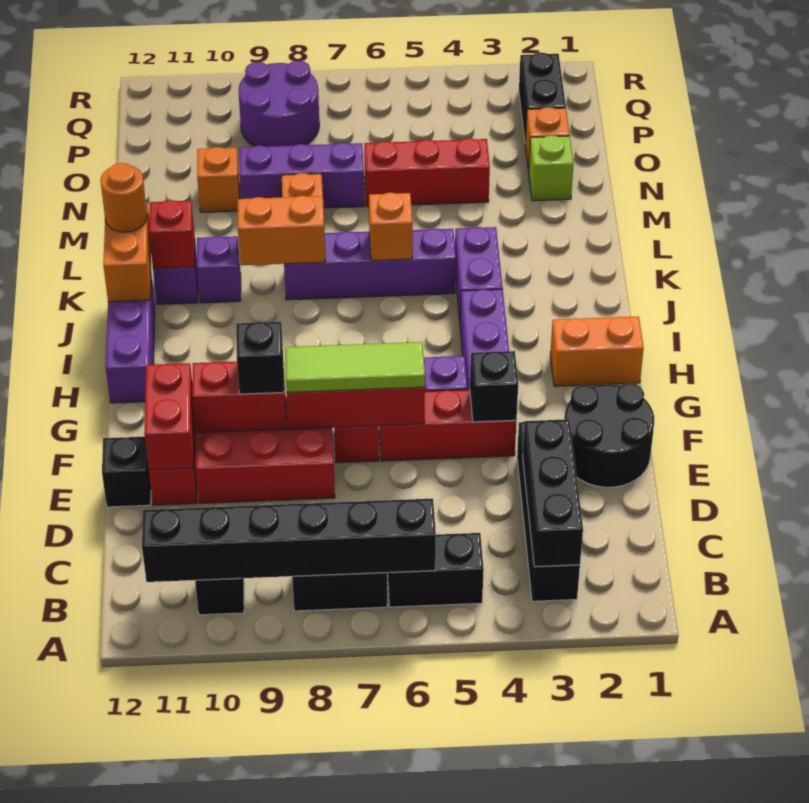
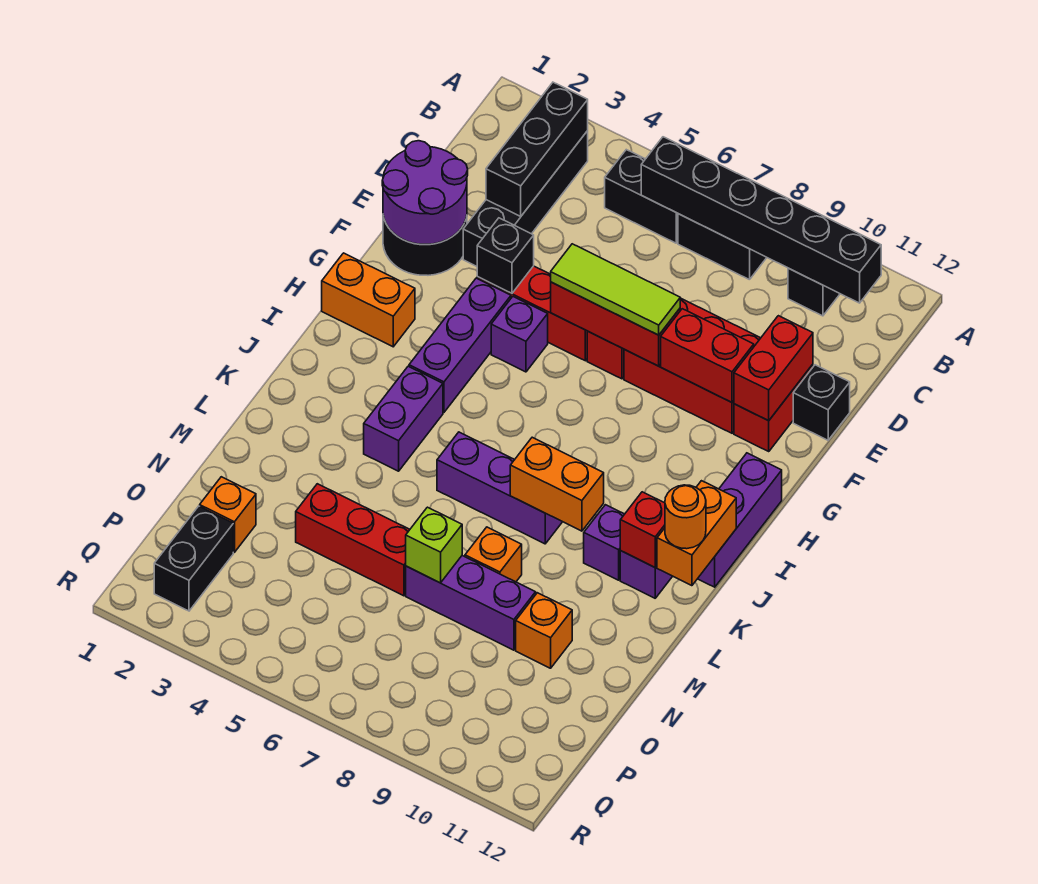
black brick F9 level 3 -> none
purple brick K5:K8 level 1 -> purple brick K6:K8 level 1
orange brick K6 level 2 -> none
lime brick N2 level 1 -> lime brick N7 level 2
purple round brick P8:Q9 level 1 -> purple round brick E1:F2 level 2

